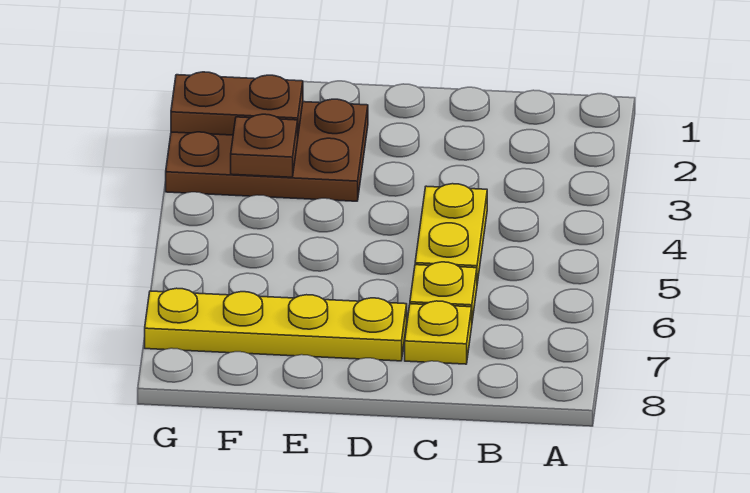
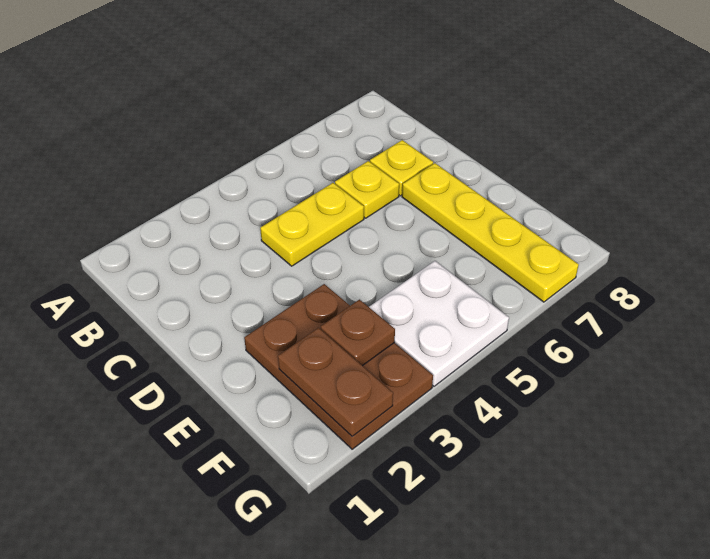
none -> white plate F4:G5 level 1

